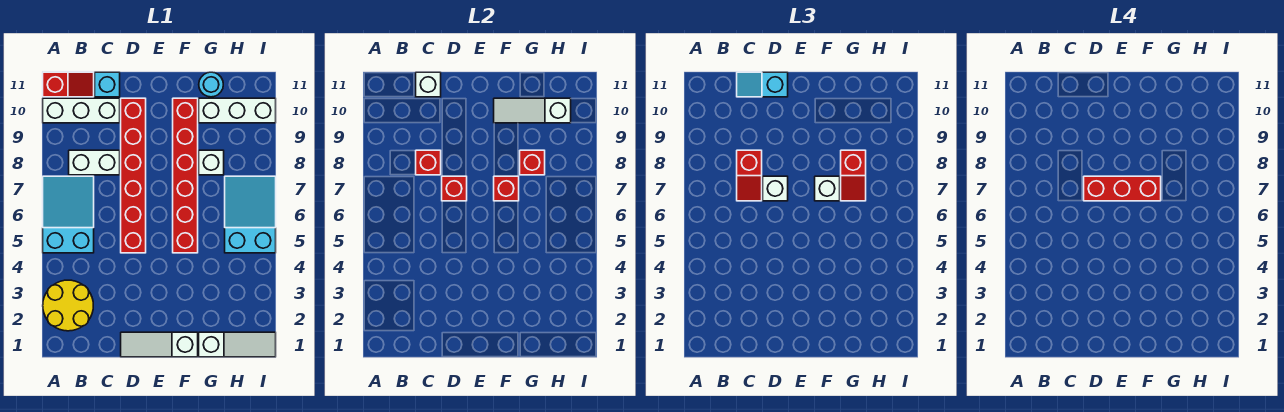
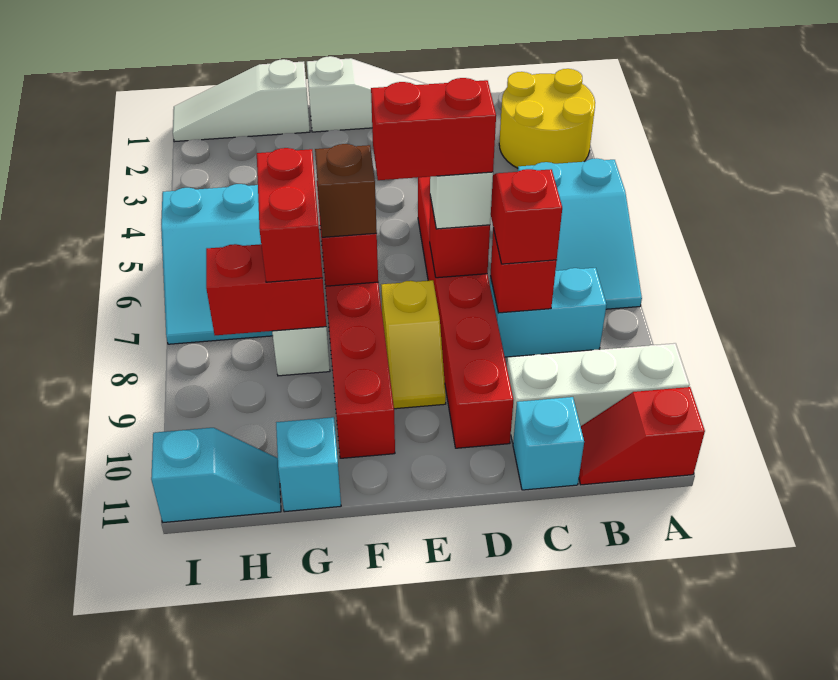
white brick B8:C8 level 1 -> cyan brick B8:C8 level 1
white brick C11 level 2 -> none
cyan slope C11:D11 level 3 top D -> cyan slope H11:I11 level 1 top I
red brick D7:F7 level 4 -> red brick D7:E7 level 4
none -> yellow slope E8:E9 level 1 top 8
white brick F7 level 3 -> brown brick F7 level 3
white slope F10:H10 level 2 top H -> none
red slope G7:G8 level 3 top 8 -> red brick G7:G8 level 3
red brick G8 level 2 -> red brick G8:H8 level 2
white brick G10:I10 level 1 -> none
cyan round brick G11 level 1 -> cyan brick G11 level 1

